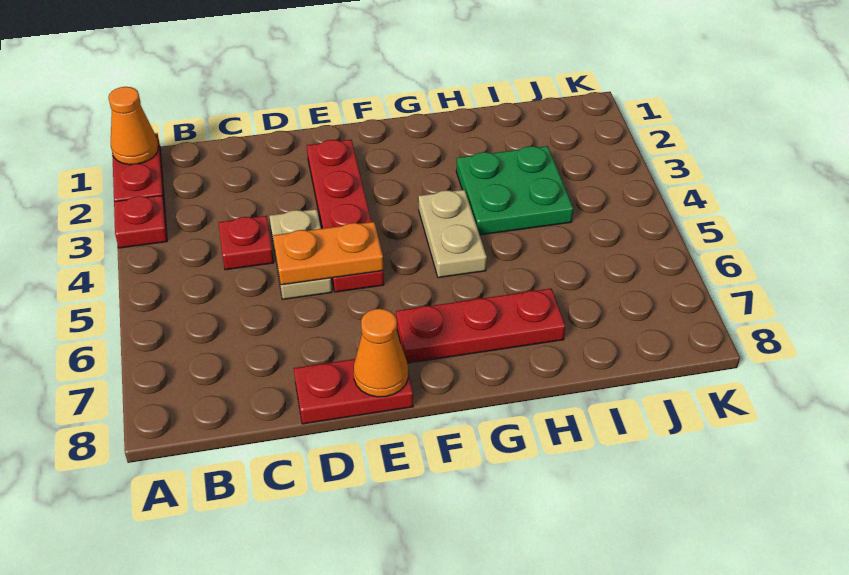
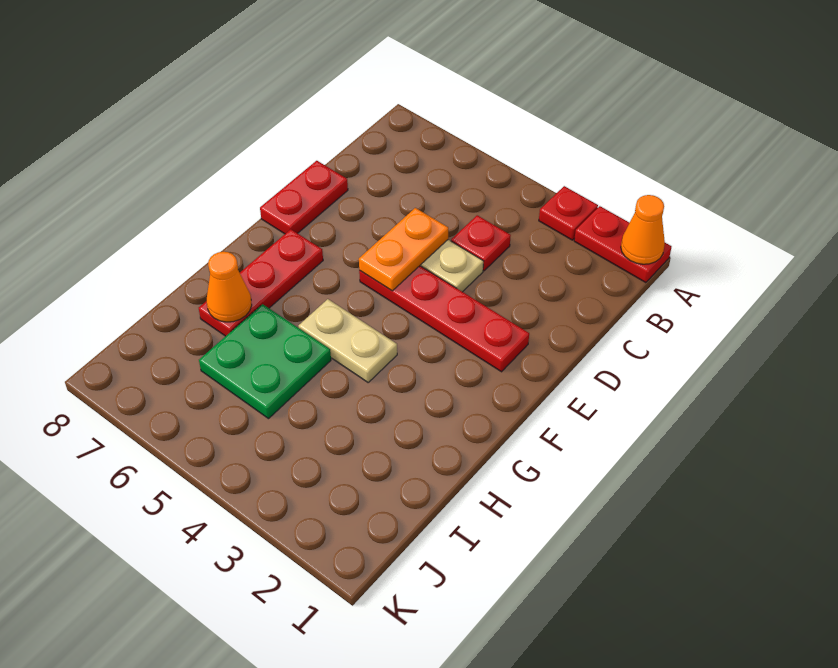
orange cone E8 level 2 -> orange cone H7 level 2
green plate H3:I4 level 1 -> green plate H5:I6 level 1

